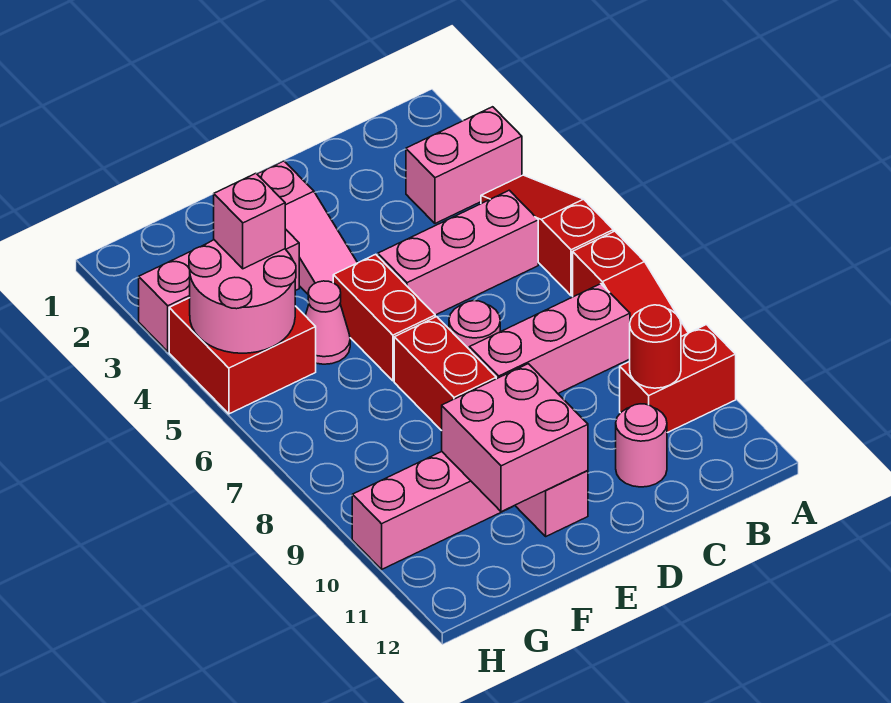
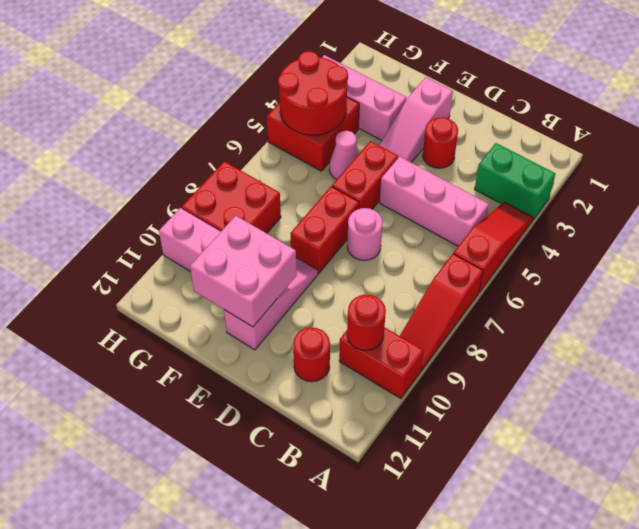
pink brick A3:B3 level 1 -> green brick A3:B3 level 1
pink brick B8:D8 level 1 -> none
pink round brick C11 level 1 -> red round brick C11 level 1
none -> red round brick D3 level 1
pink round brick G4:H5 level 2 -> red round brick G4:H5 level 2
pink brick G4 level 3 -> none
none -> red brick G8:H9 level 1

